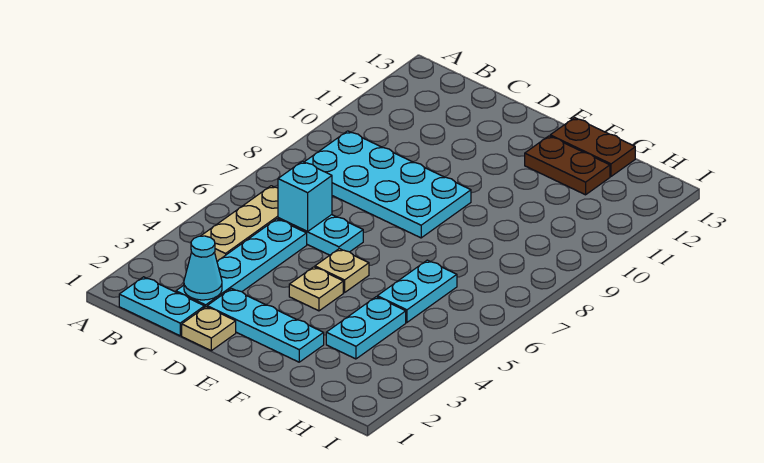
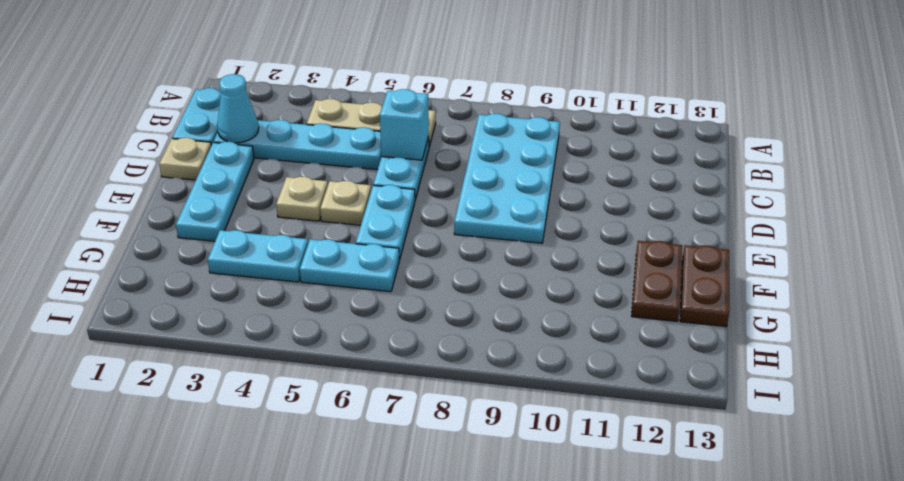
none -> cyan plate E6:F6 level 1

